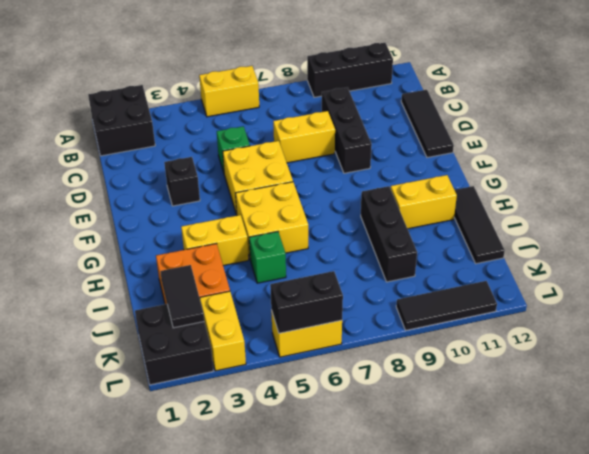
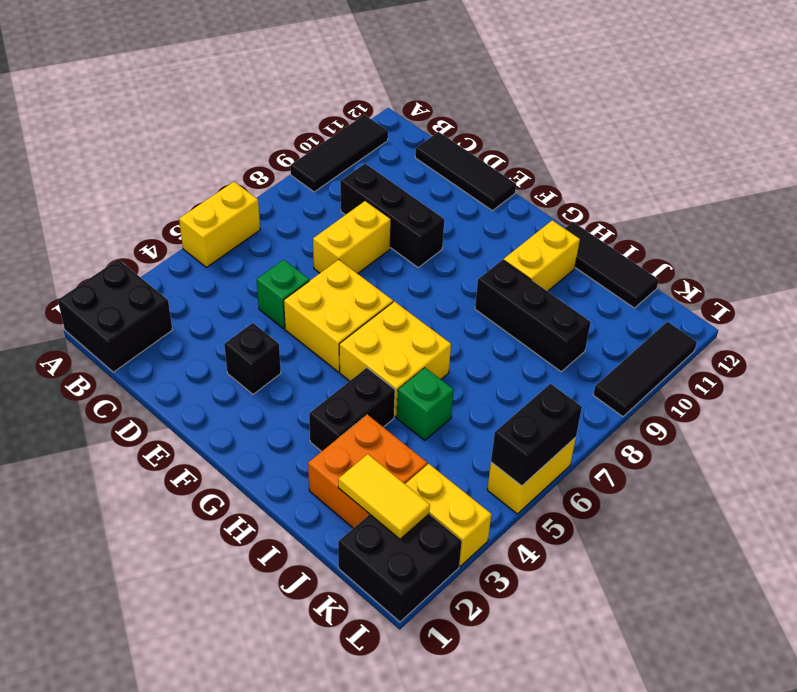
black brick A9:A11 level 1 -> black tile A9:A11 level 1
yellow brick H3:H4 level 1 -> black brick H3:H4 level 1
black tile J2:K2 level 2 -> yellow tile J2:K2 level 2

